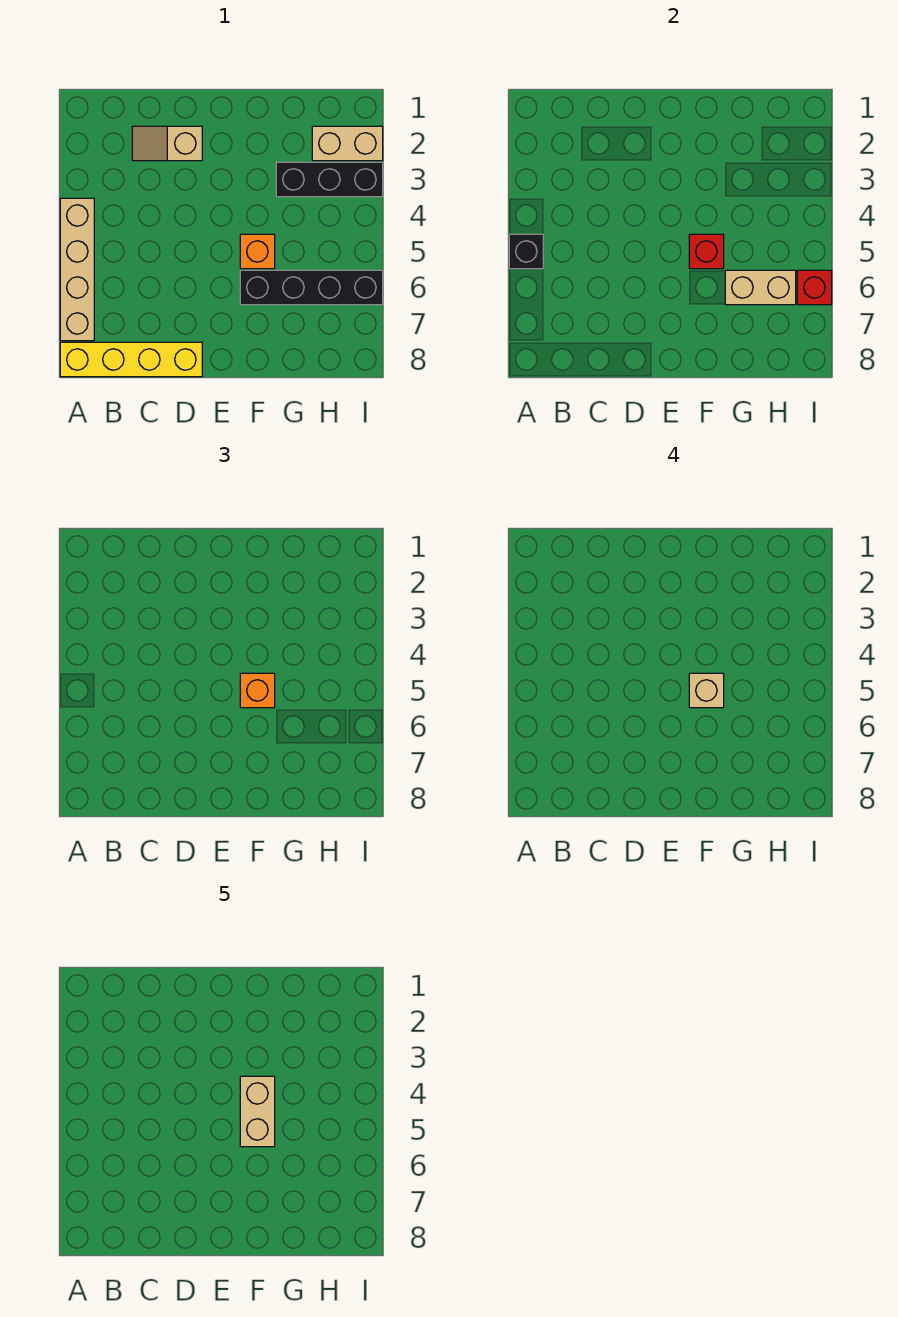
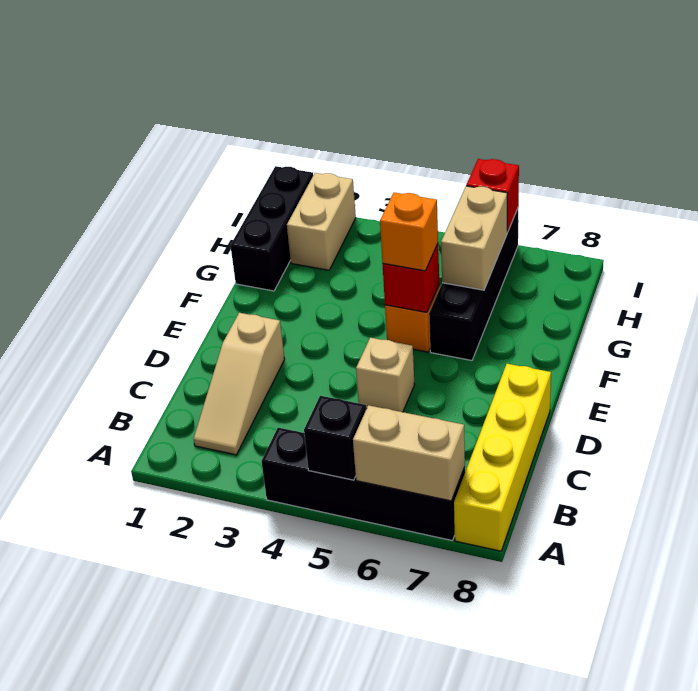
tan brick A4:A7 level 1 -> black brick A4:A7 level 1
tan slope C2:D2 level 1 top D -> tan slope B2:D2 level 1 top D
tan brick F4:F5 level 5 -> tan brick A6:A7 level 2
tan brick F5 level 4 -> tan brick D5 level 1
black brick G3:I3 level 1 -> black brick G1:I1 level 1

